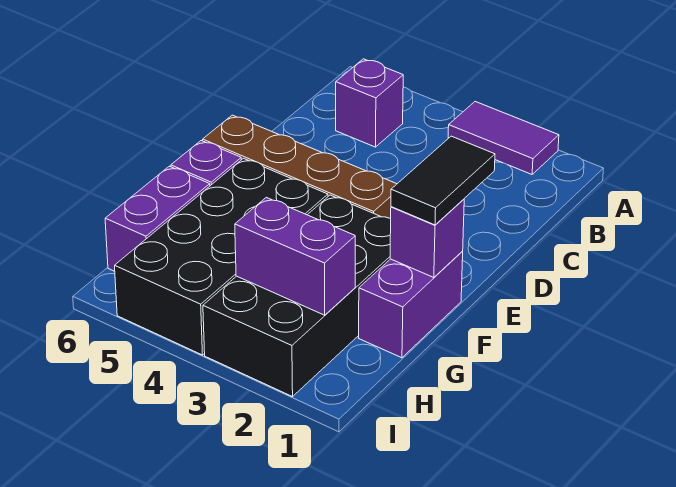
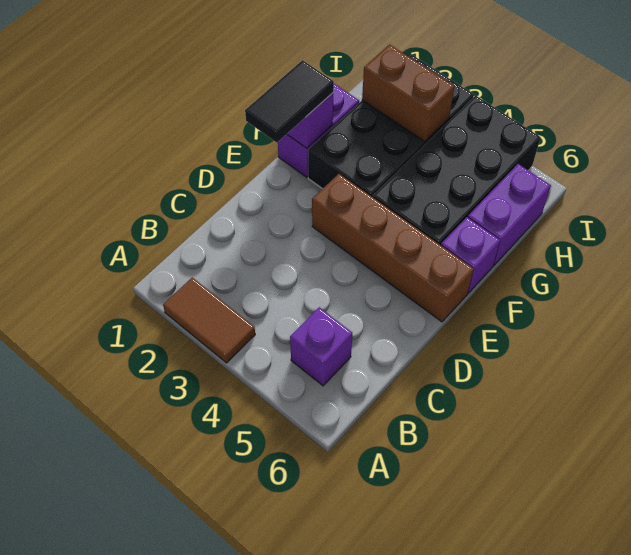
purple tile A2:A3 level 1 -> brown tile A2:A3 level 1
purple brick H2:H3 level 2 -> brown brick H2:H3 level 2

